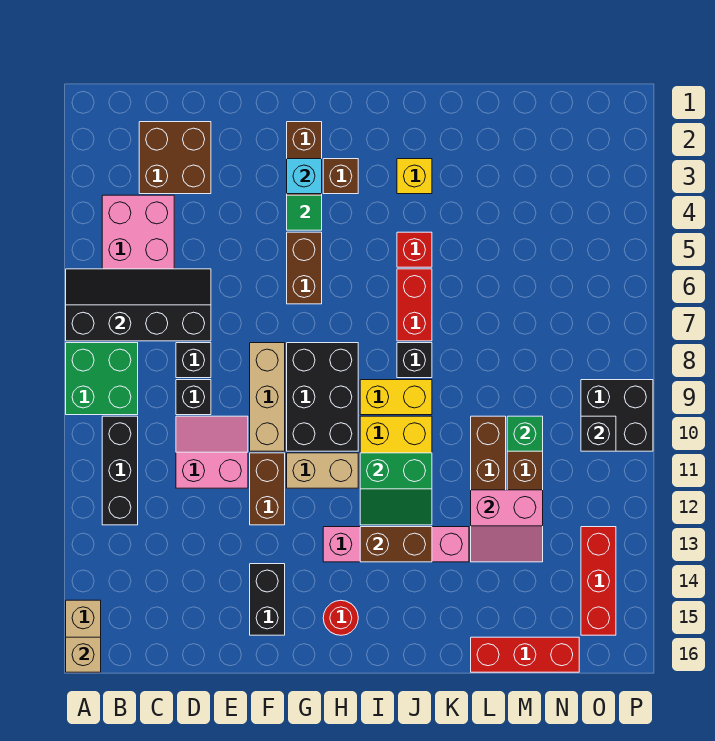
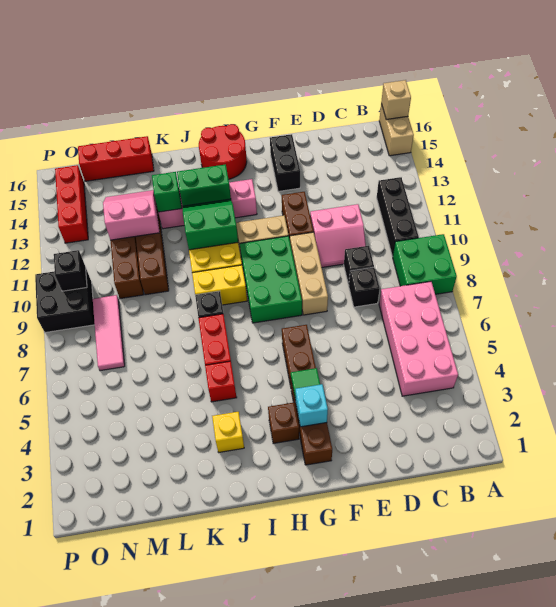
black slope A6:D7 level 2 top 7 -> none
brown brick C2:D3 level 1 -> none
black brick G8:H10 level 1 -> green brick G8:H10 level 1
red round brick H15 level 1 -> red round brick H15:I16 level 1
brown brick I13:J13 level 2 -> green brick I13:J13 level 2
green brick M10 level 2 -> green brick K13 level 2
none -> pink tile N7:N9 level 1

